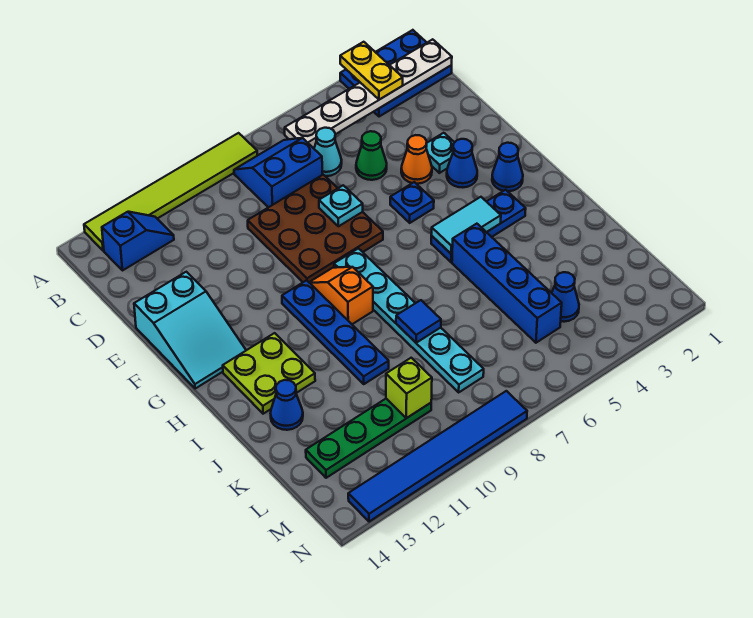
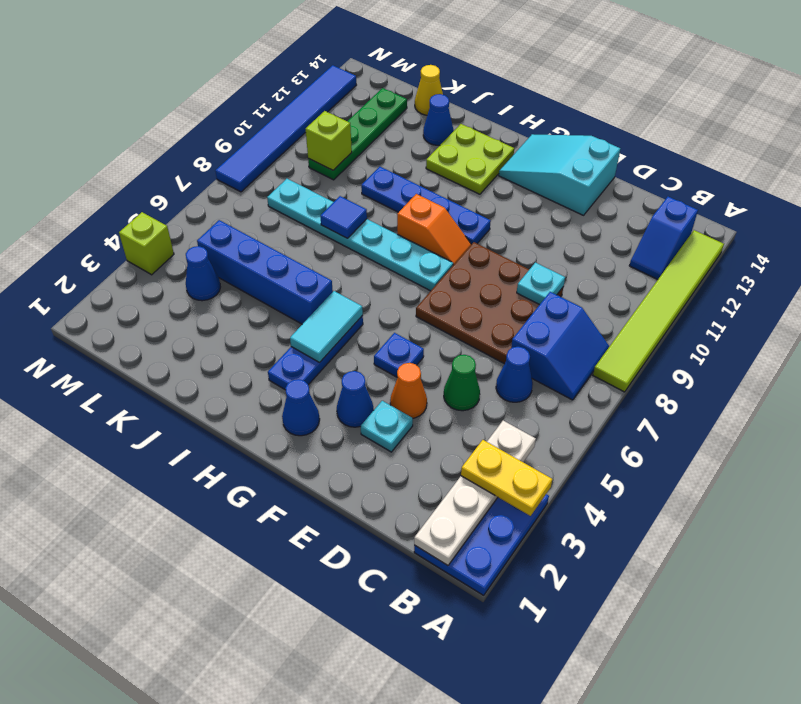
white plate B1:B6 level 2 -> white plate B1:B4 level 2
cyan cone C6 level 1 -> blue cone C6 level 1
cyan plate E7 level 2 -> cyan plate D9 level 2
none -> yellow cone K14 level 1
none -> lime brick N4 level 1

